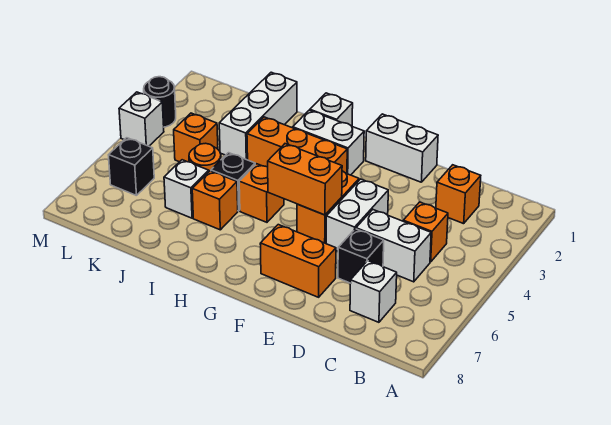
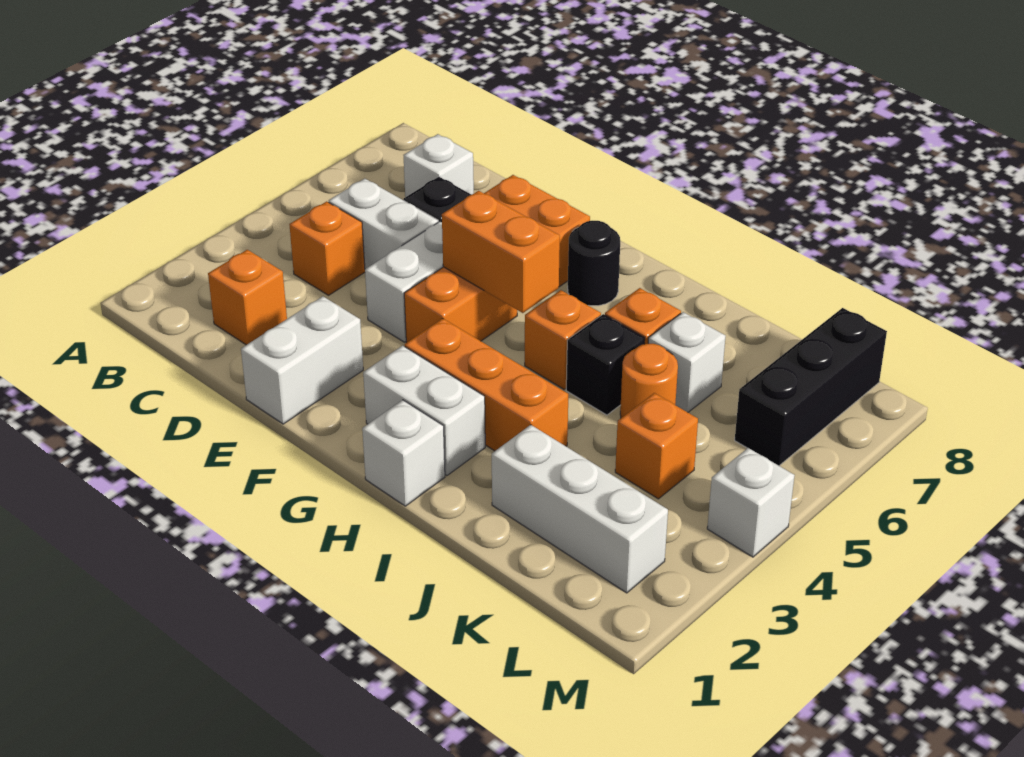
white brick E1:F1 level 1 -> white brick E1:E2 level 1
white brick J1:J3 level 1 -> white brick J2:L2 level 1
black brick L6 level 1 -> black brick L6:L8 level 1
black round brick M3 level 1 -> black round brick G7 level 1

